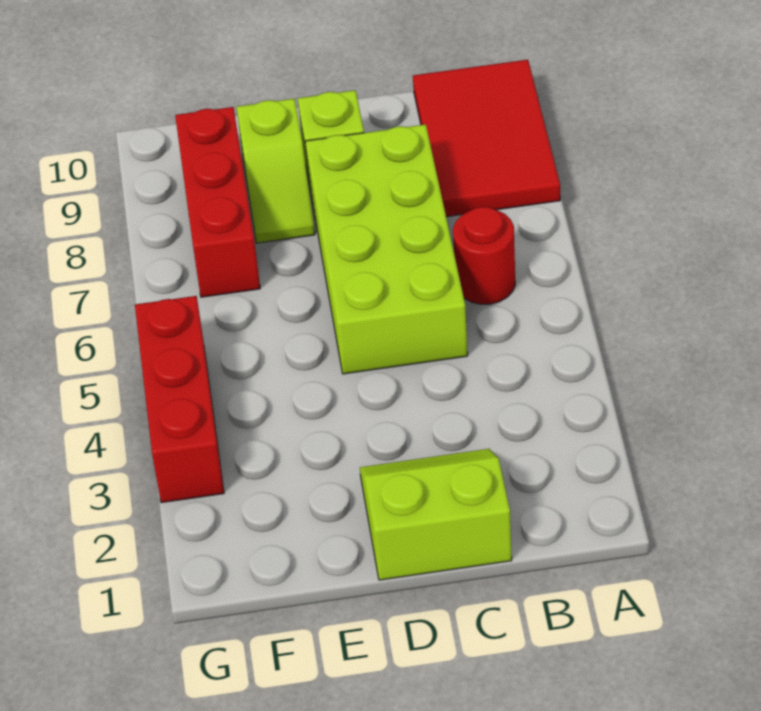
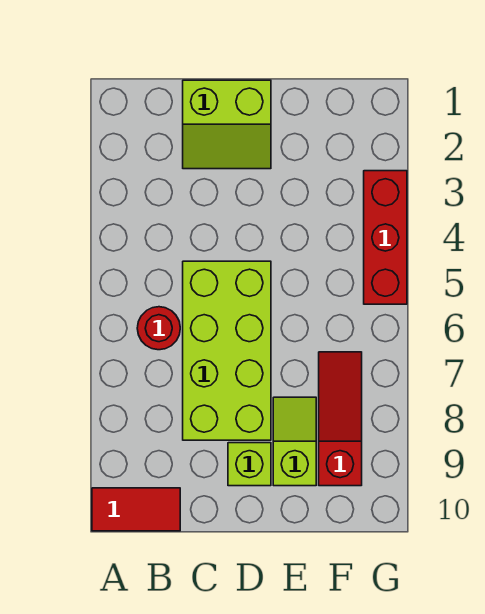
red tile A8:B10 level 1 -> red tile A10:B10 level 1
red brick F7:F9 level 1 -> red slope F7:F9 level 1 top 9

